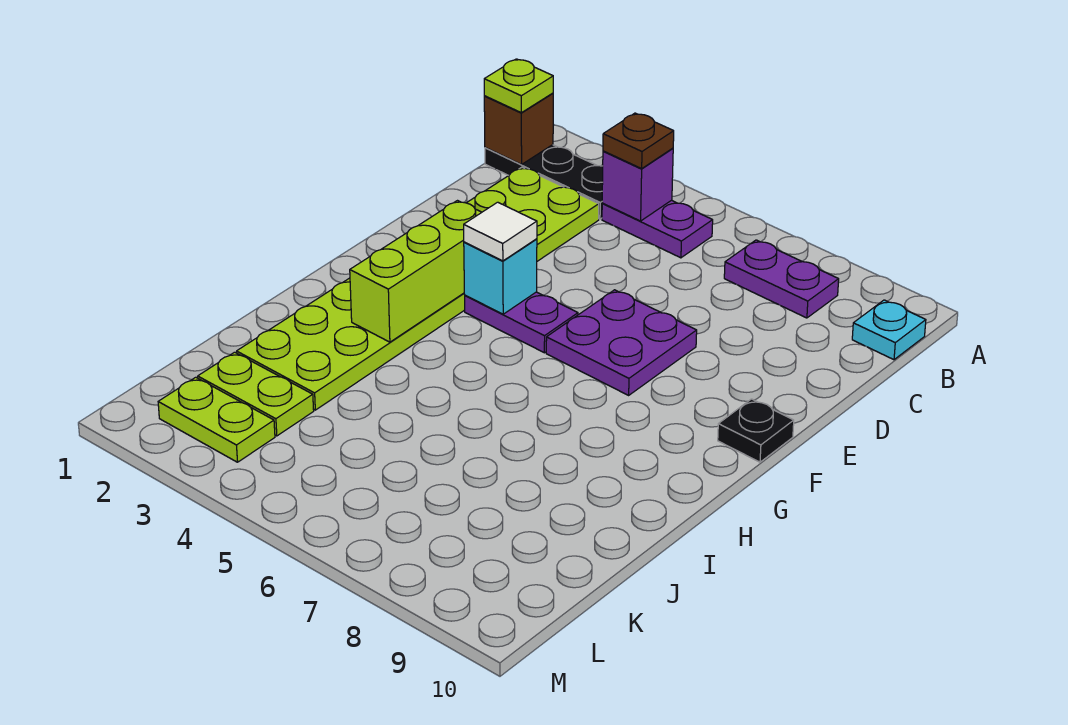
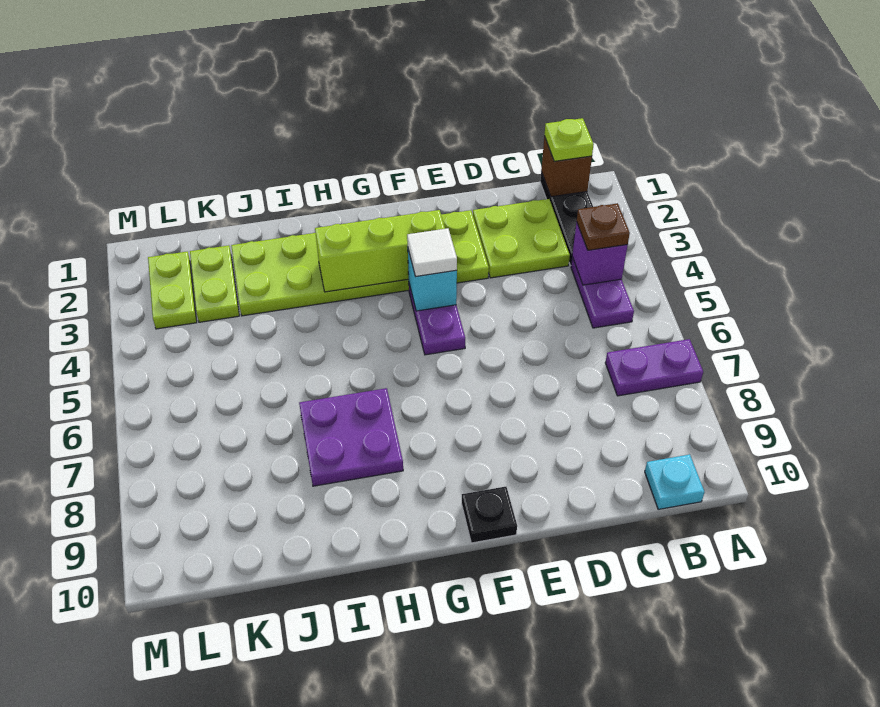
purple plate B7:B8 level 1 -> purple plate A7:B7 level 1
purple plate E6:F7 level 1 -> purple plate H7:I8 level 1

